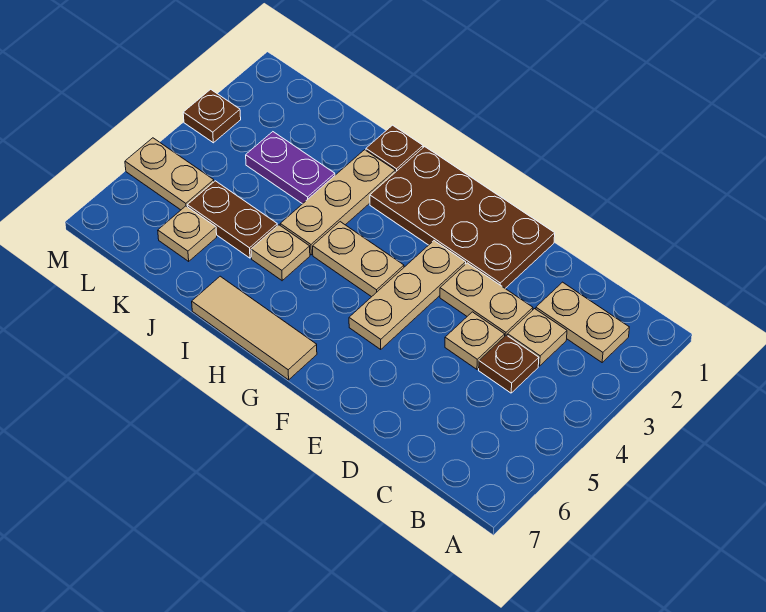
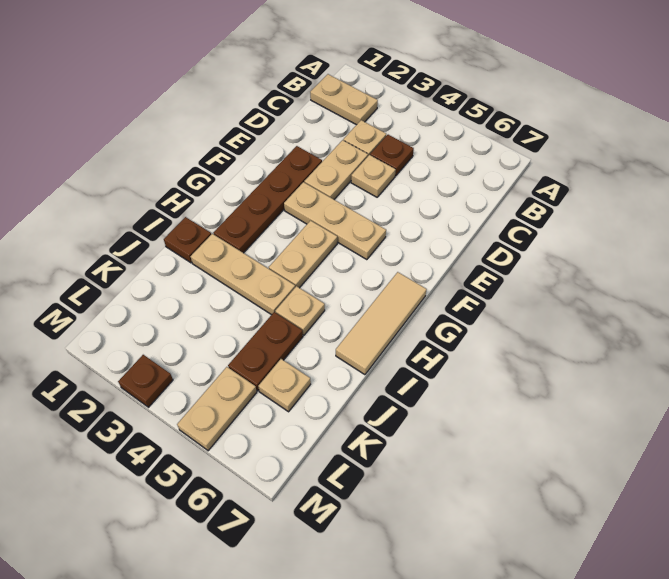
tan plate B2:C2 level 1 -> tan plate B1:B2 level 1
brown plate E1:H2 level 1 -> brown plate E2:H2 level 1
purple plate J3:K3 level 1 -> none

